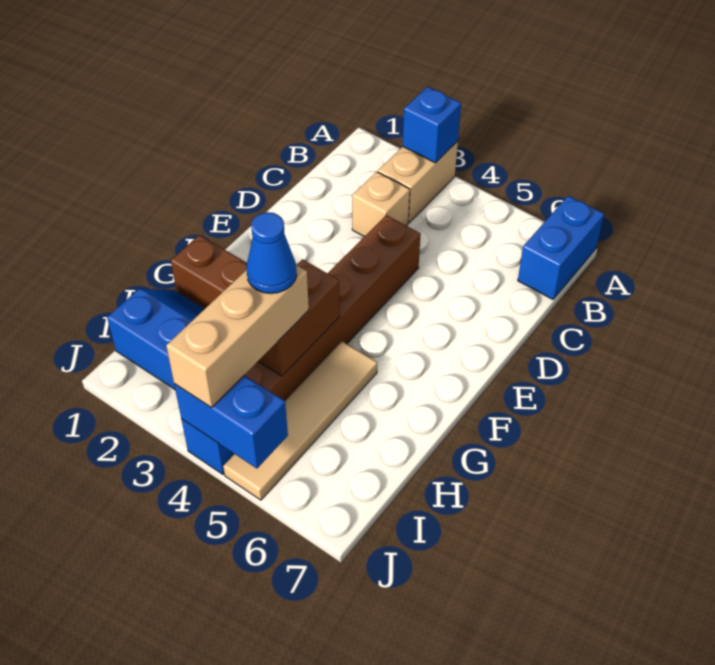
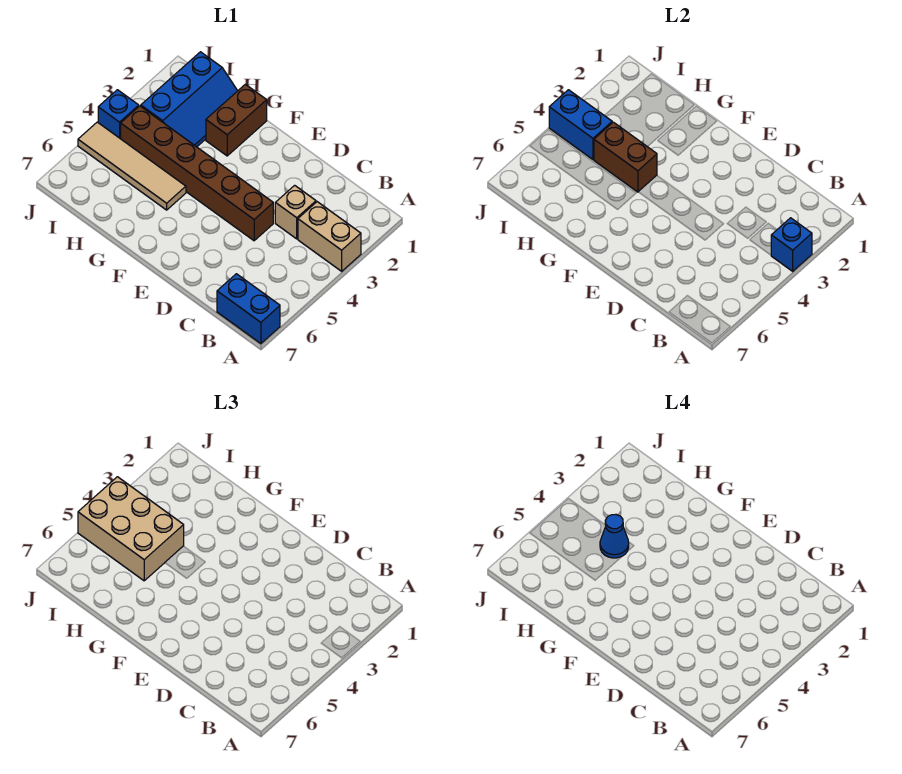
tan brick H4:J4 level 3 -> tan brick H4:J5 level 3
blue brick J4:J5 level 2 -> blue brick I4:J4 level 2

